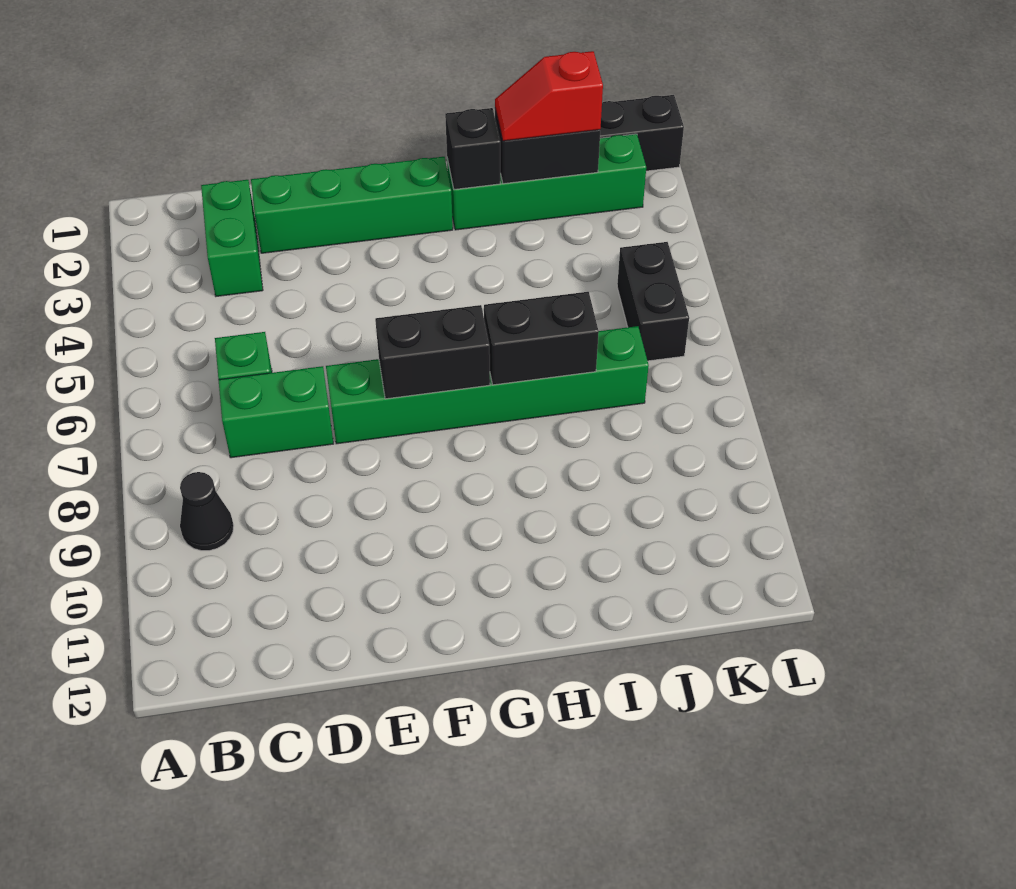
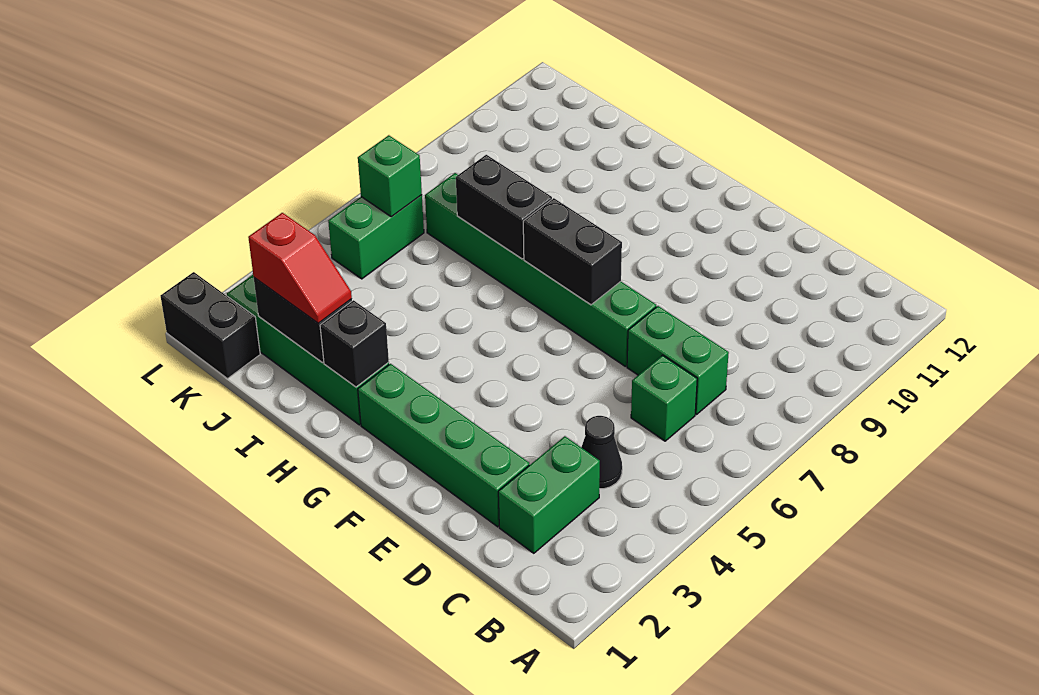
black cone B9 level 1 -> black cone C4 level 1
black brick K5:K6 level 1 -> green brick K5:K6 level 1
none -> green brick K6 level 2

